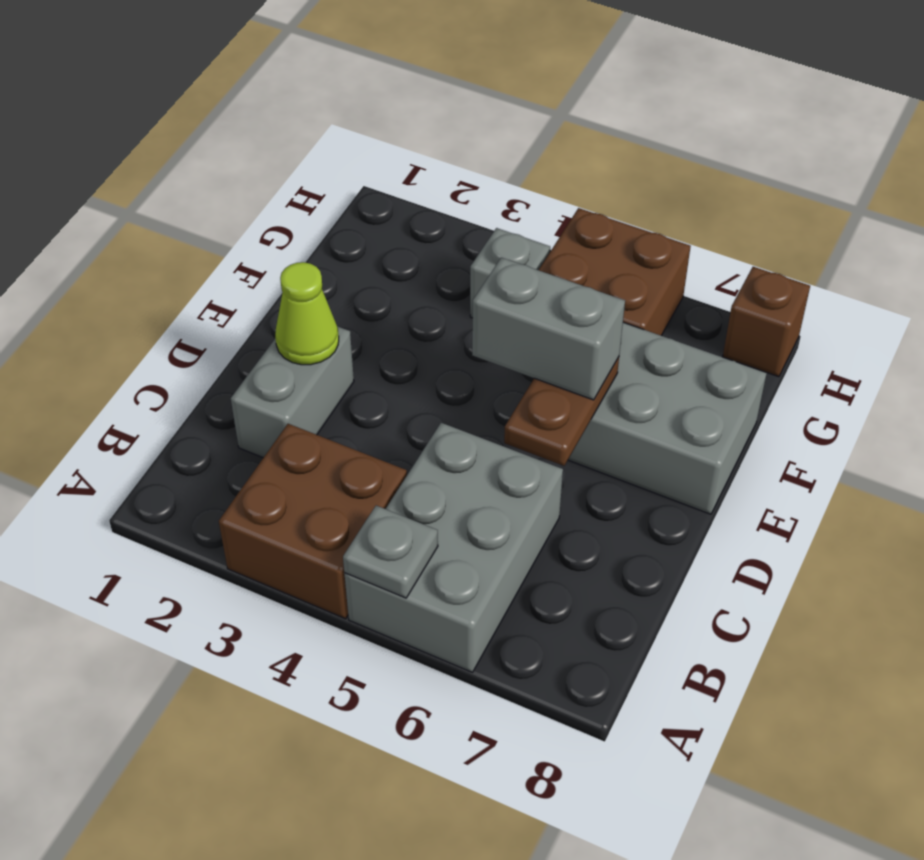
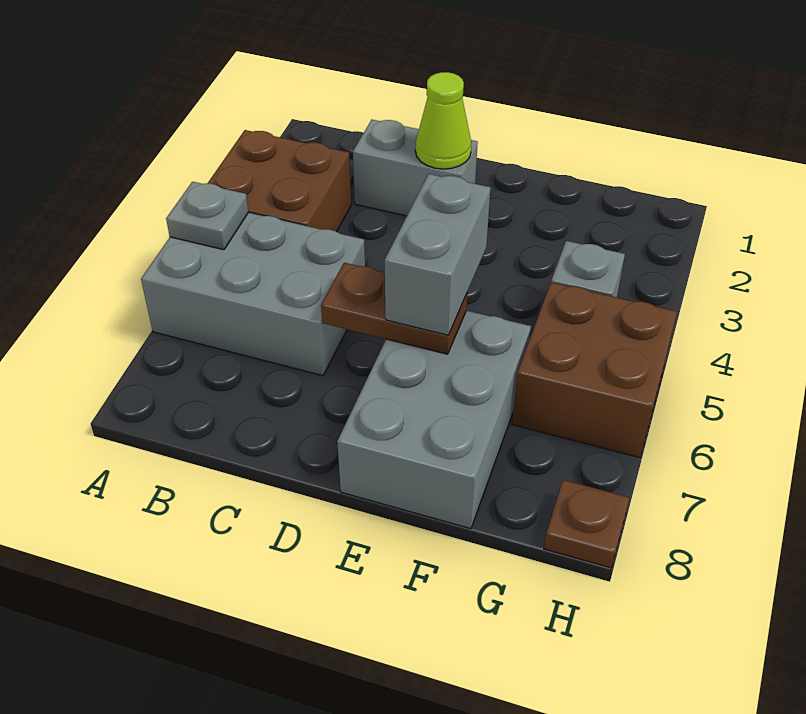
brown brick H8 level 1 -> brown plate H8 level 1

